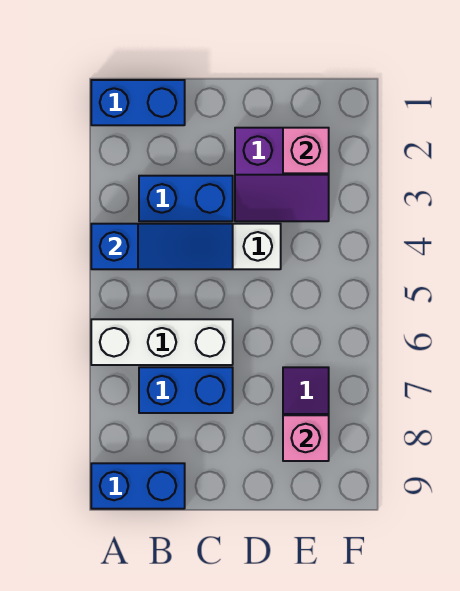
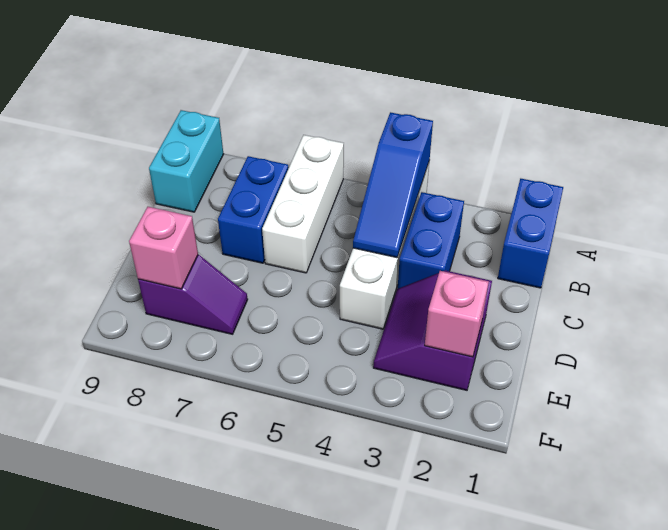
blue brick A9:B9 level 1 -> cyan brick A9:B9 level 1

